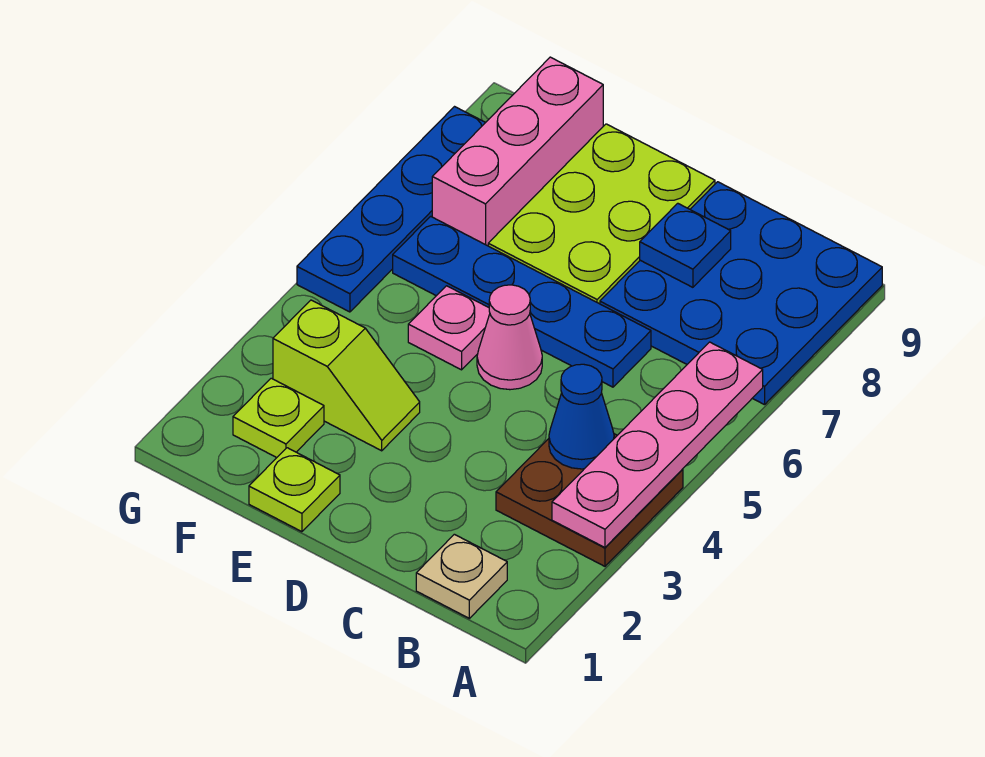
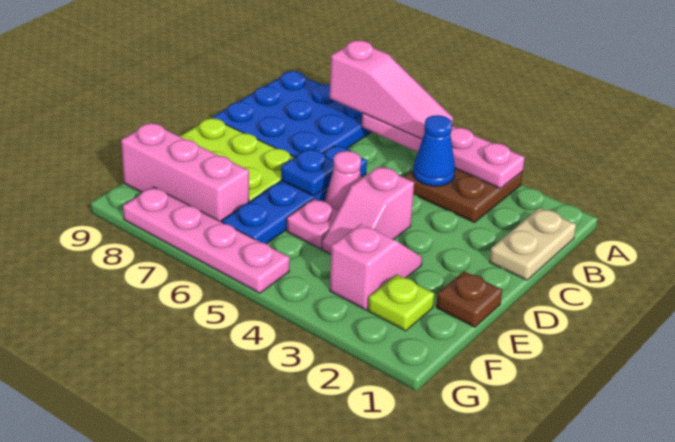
none -> pink slope A5:A7 level 3 top 7
tan plate B1 level 1 -> tan plate B1:C1 level 1
blue plate C8 level 2 -> blue plate D6 level 2
none -> pink slope D4:E4 level 1 top D
lime plate E1 level 1 -> brown plate E1 level 1
lime slope E3:F3 level 1 top F -> pink slope E3:F3 level 1 top F
blue plate G5:G8 level 1 -> pink plate G5:G8 level 1

